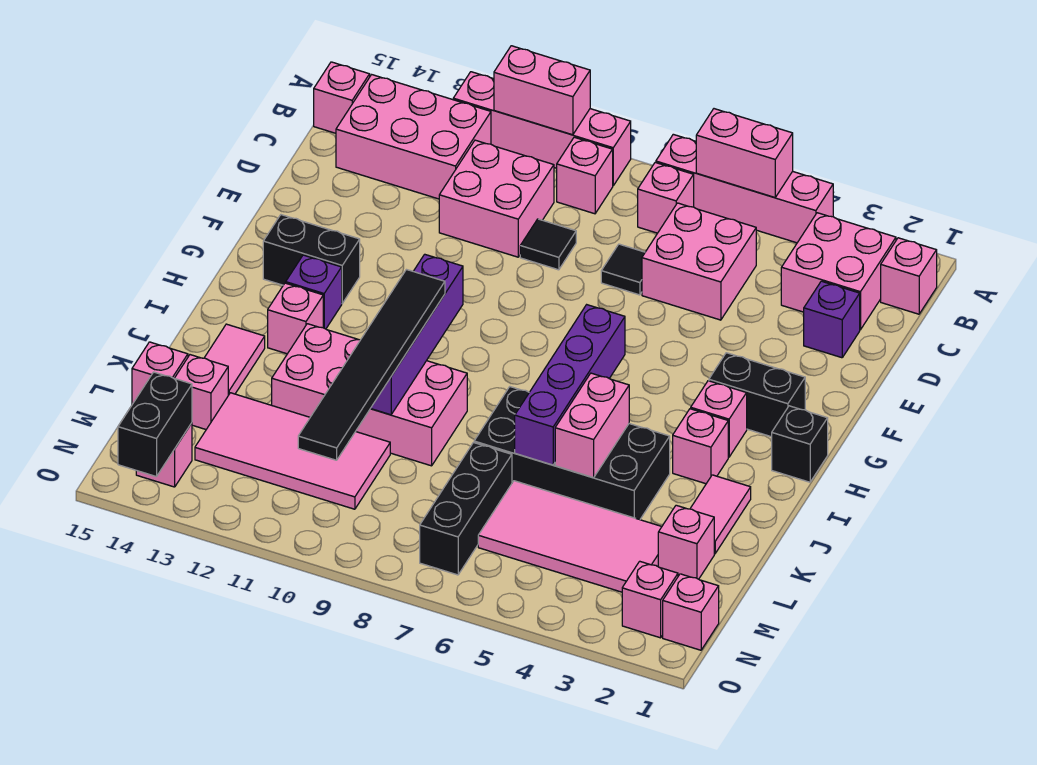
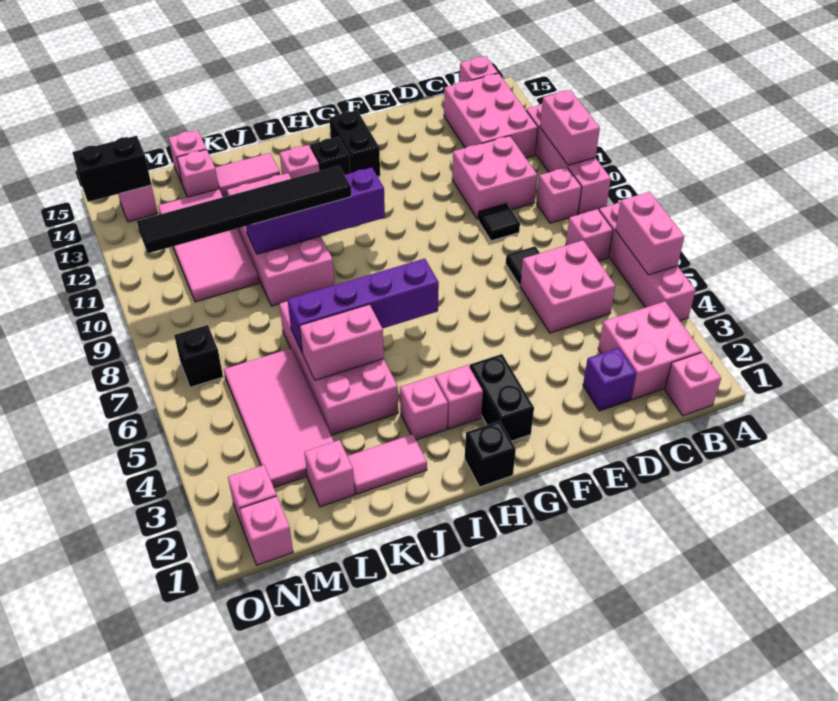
purple brick H13 level 1 -> black brick H13 level 1
black brick J4:K7 level 1 -> pink brick J4:K7 level 1
black brick L7:N7 level 1 -> black brick N7 level 1

